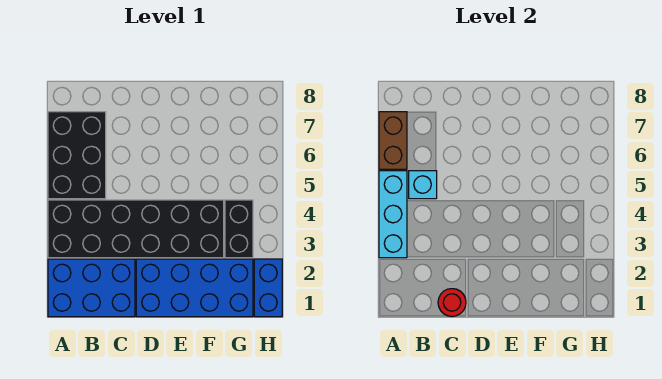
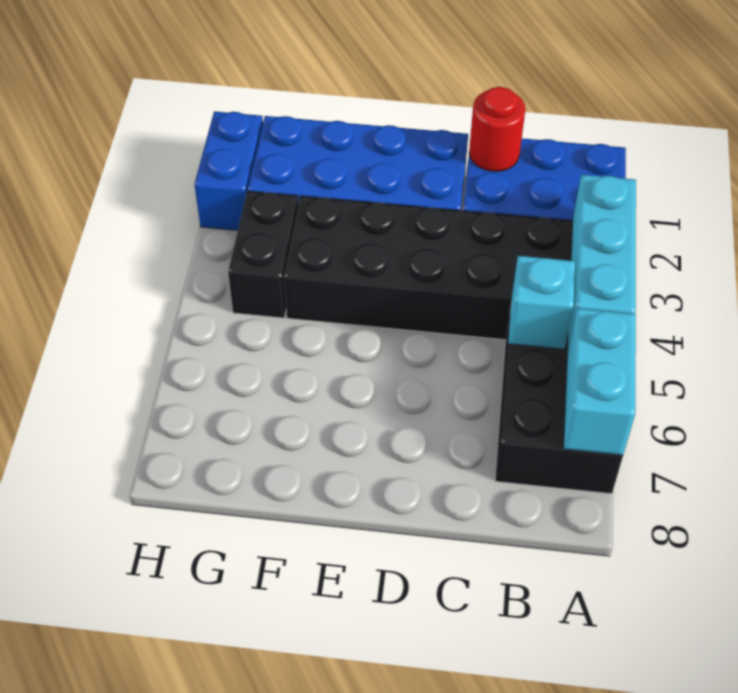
brown brick A6:A7 level 2 -> cyan brick A6:A7 level 2

